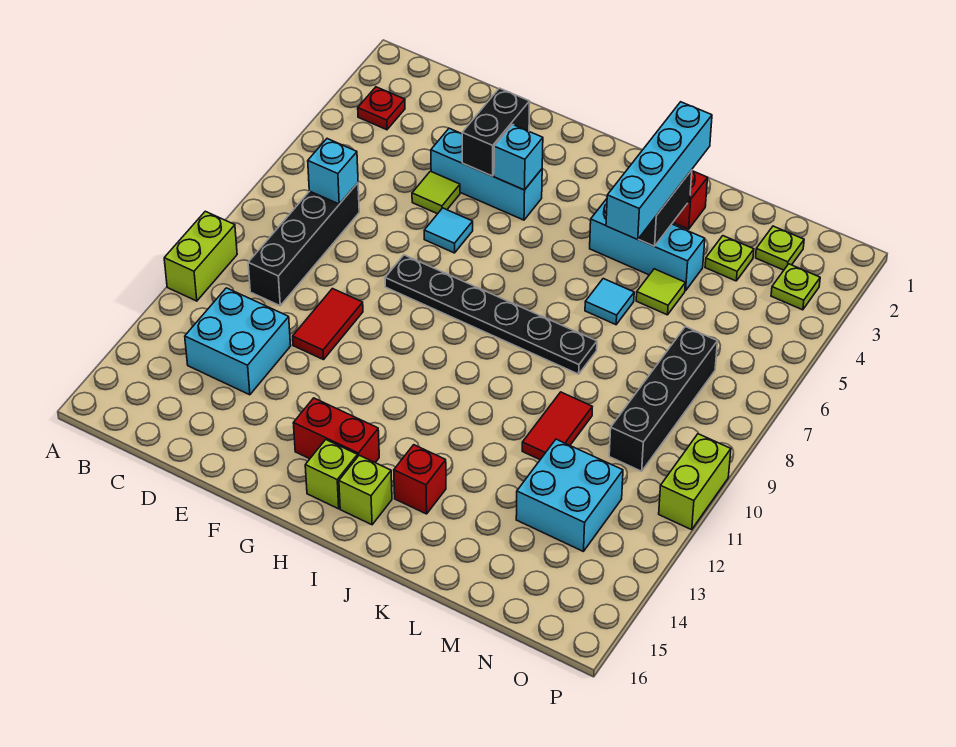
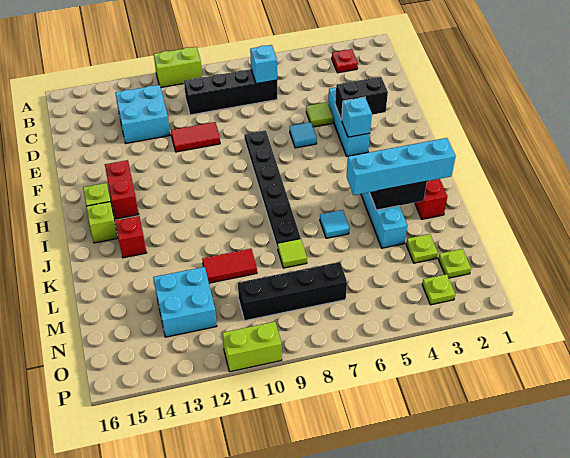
lime tile L5 level 1 -> lime tile L8 level 1

